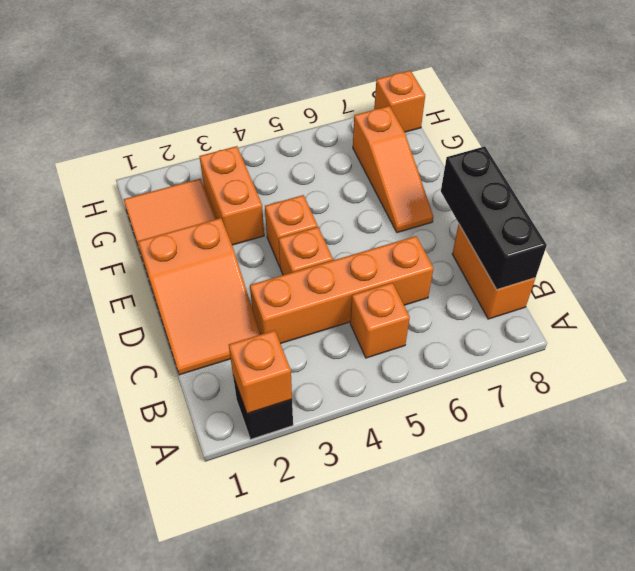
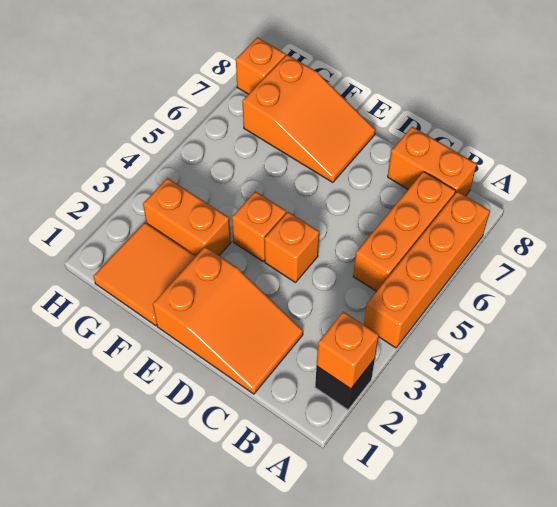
orange brick B5 level 1 -> orange brick B5:B7 level 1
black brick B8:D8 level 2 -> none
orange brick C3:C6 level 1 -> orange brick A4:A7 level 1
orange slope E7:G7 level 1 top G -> orange slope E7:G8 level 1 top G

